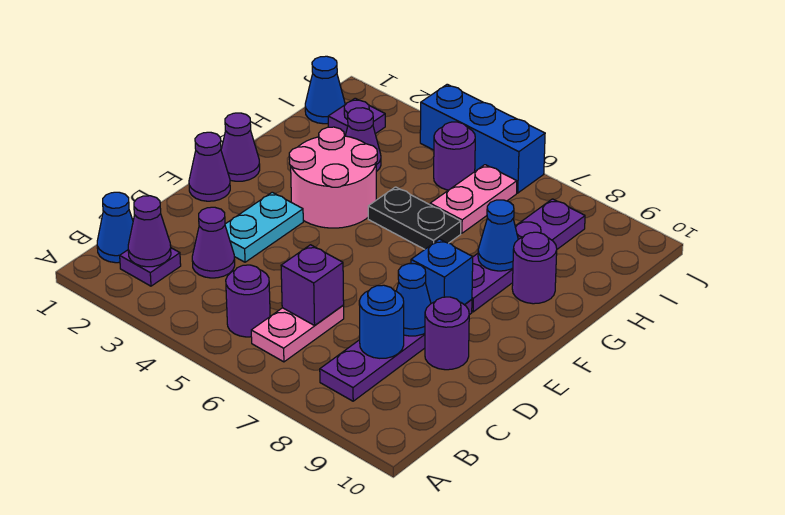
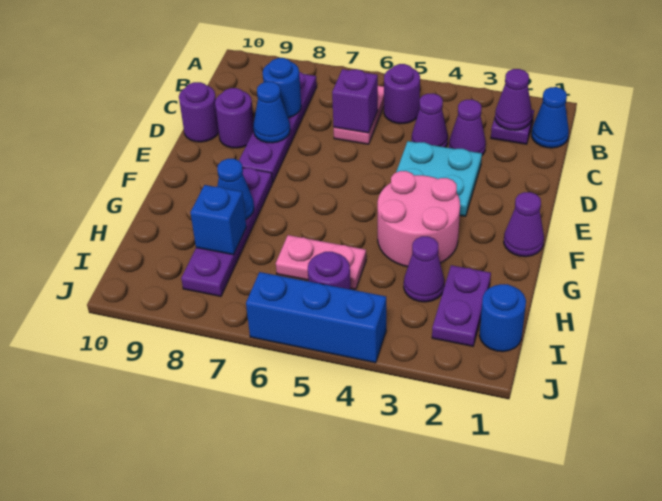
cyan plate D3:E3 level 1 -> cyan plate D3:E4 level 1
purple cone E1 level 1 -> purple cone C4 level 1
blue brick E8 level 2 -> blue brick H8 level 2
black plate G5:G6 level 1 -> none
purple round brick G9 level 1 -> purple round brick D10 level 1
pink plate H6:I6 level 1 -> pink plate H5:H6 level 1
blue cone I1 level 1 -> blue round brick I1 level 1
purple plate I2 level 1 -> purple plate H2:I2 level 1

